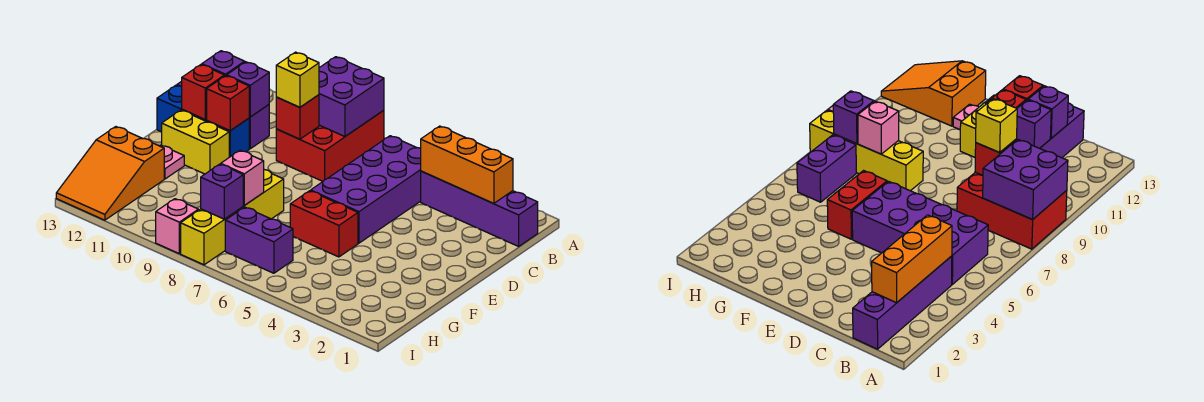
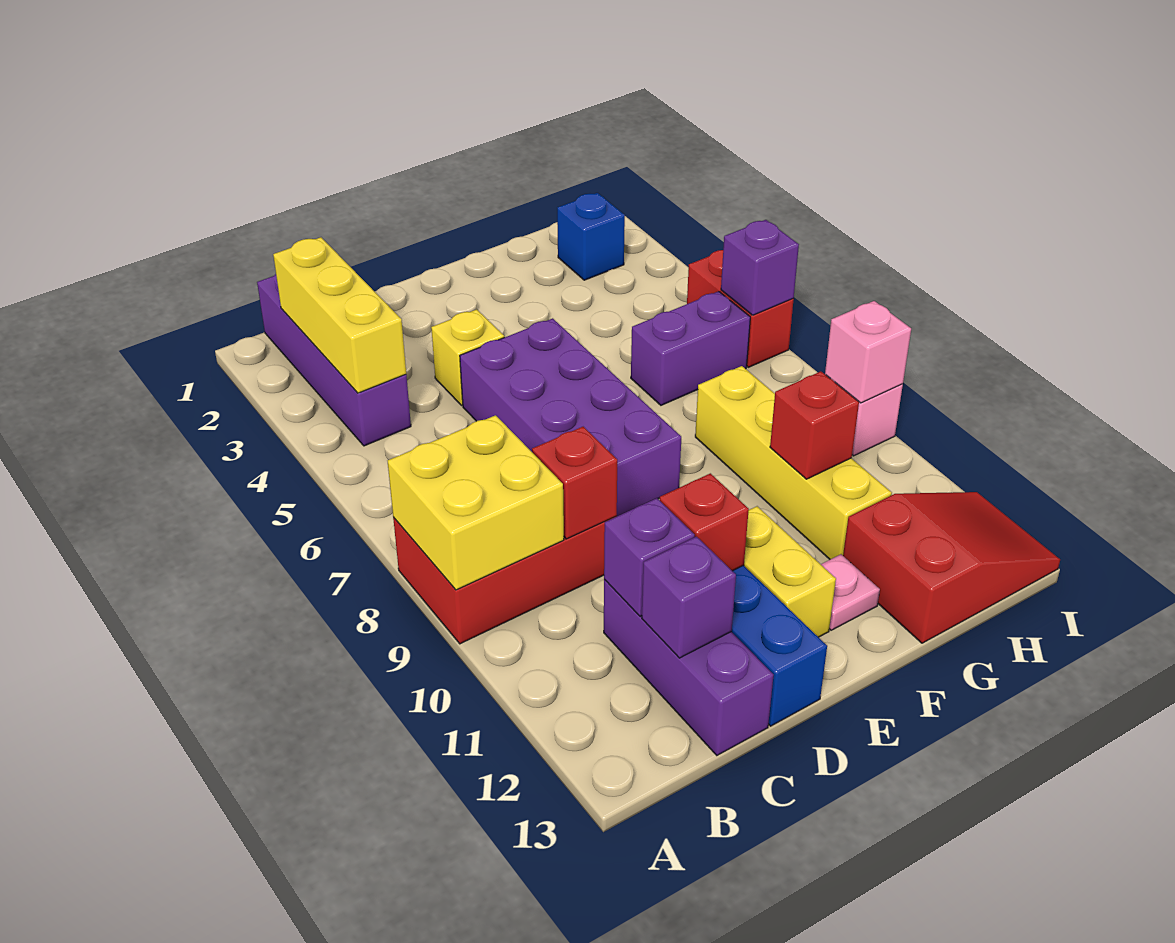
purple brick A8:B9 level 2 -> yellow brick A8:B9 level 2
orange brick B2:B4 level 2 -> yellow brick B2:B4 level 2
purple brick B5:E6 level 1 -> purple brick D5:E8 level 1
yellow brick C9 level 3 -> yellow brick D4 level 1
red brick D12 level 2 -> red brick G10 level 2
red brick F5:F6 level 1 -> red brick I5:I6 level 1
yellow brick F8:I8 level 1 -> yellow brick G8:G11 level 1
pink brick G8 level 2 -> pink brick I9 level 2
orange slope G12:I13 level 1 top G -> red slope G12:I13 level 1 top G
none -> blue brick H2 level 1
purple brick H6:H7 level 1 -> purple brick G6:H6 level 1
purple brick H8 level 2 -> purple brick I6 level 2

